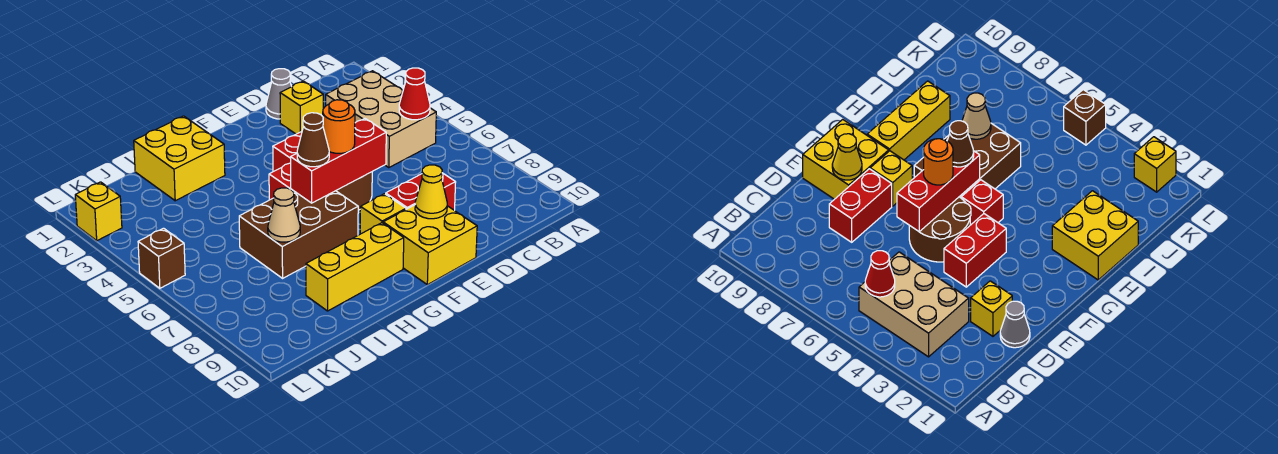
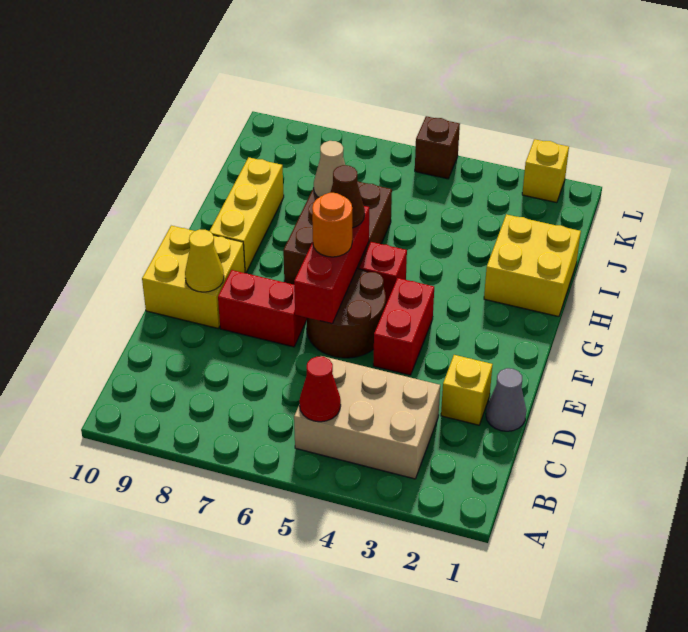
red brick D8:E8 level 1 -> red brick E7:E8 level 1
yellow brick F8 level 1 -> none

